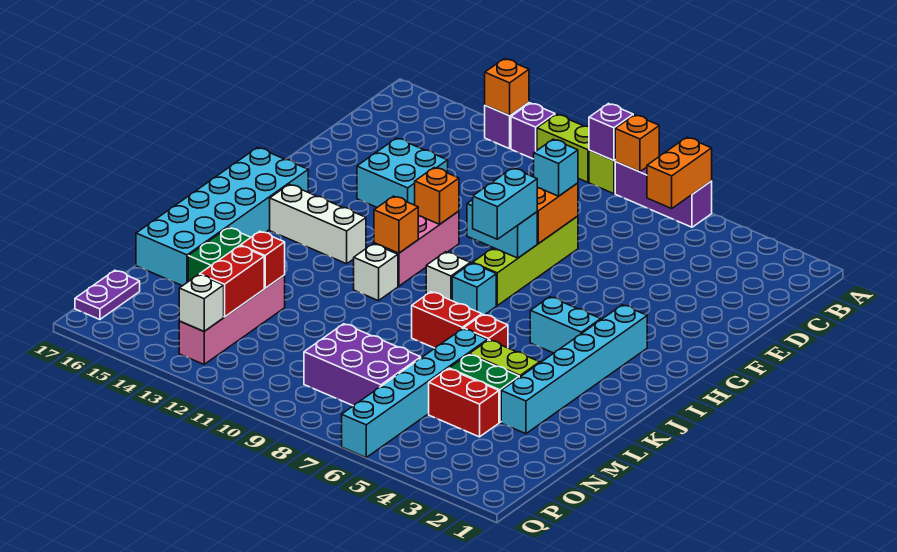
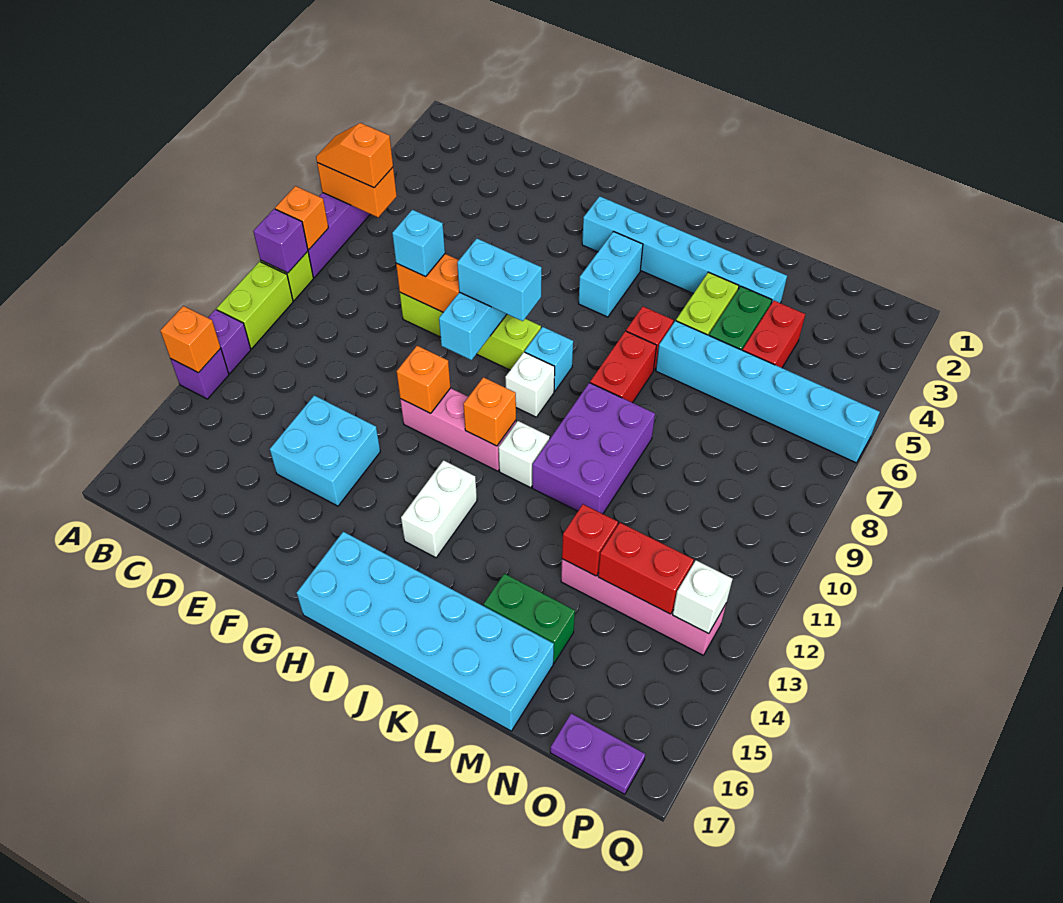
none -> orange slope A6:B6 level 3 top B
white brick I13:I15 level 1 -> white brick I13:I14 level 1
purple brick N7:O9 level 1 -> purple brick K9:L11 level 1

